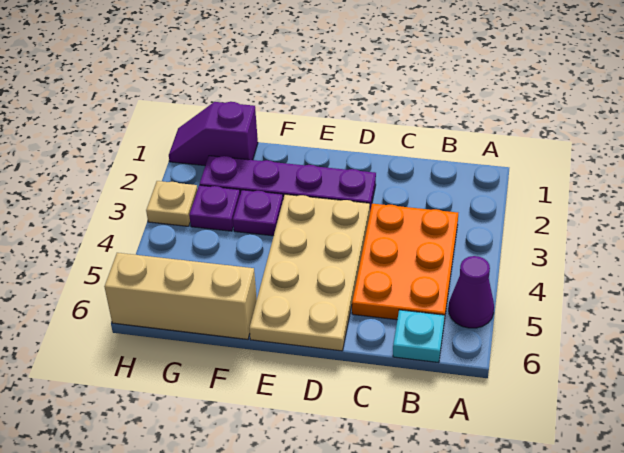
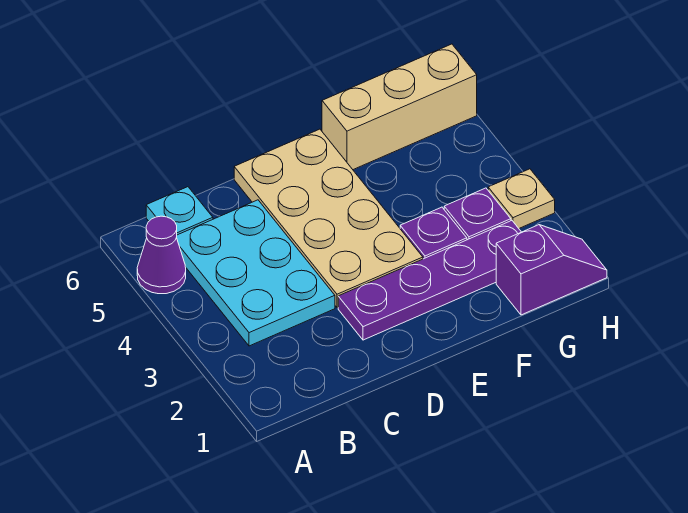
orange plate B3:C5 level 1 -> cyan plate B3:C5 level 1

